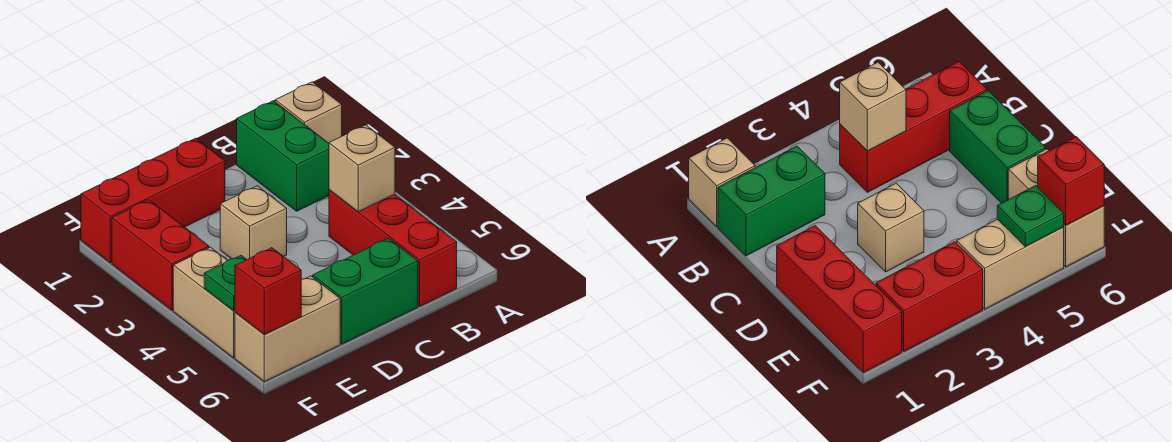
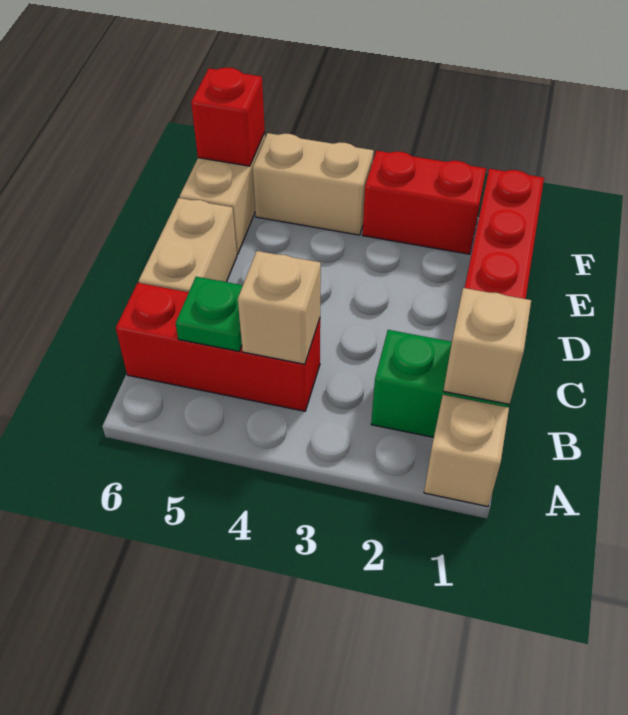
green brick C6:D6 level 1 -> tan brick C6:D6 level 1
tan brick D3 level 1 -> tan brick B1 level 2
green plate F5 level 2 -> green plate B5 level 2

